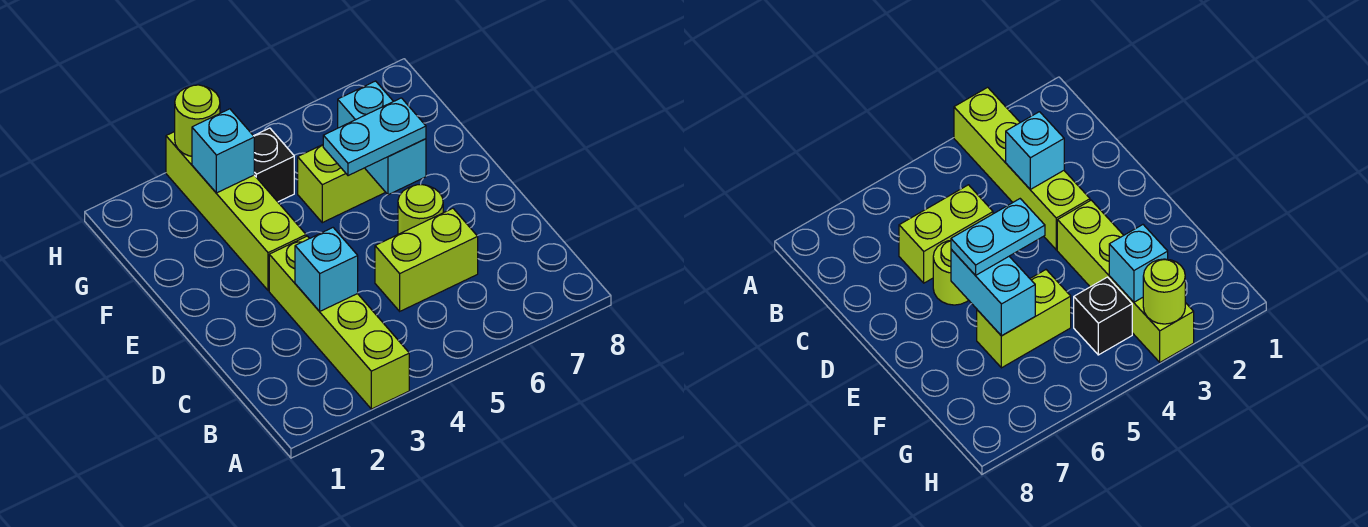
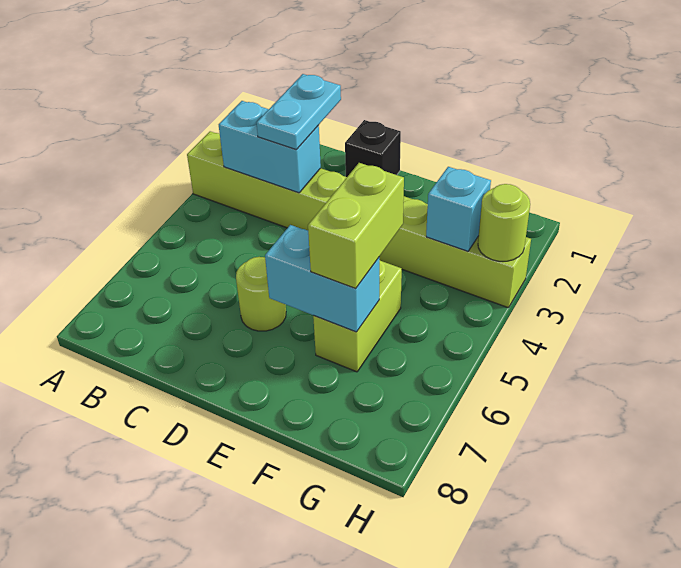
cyan brick C3 level 2 -> cyan brick B3:C3 level 2
lime brick C5:C6 level 1 -> lime brick F5:F6 level 3
cyan plate E5:E6 level 3 -> cyan plate C2:C3 level 3
black brick G4 level 1 -> black brick D1 level 1

